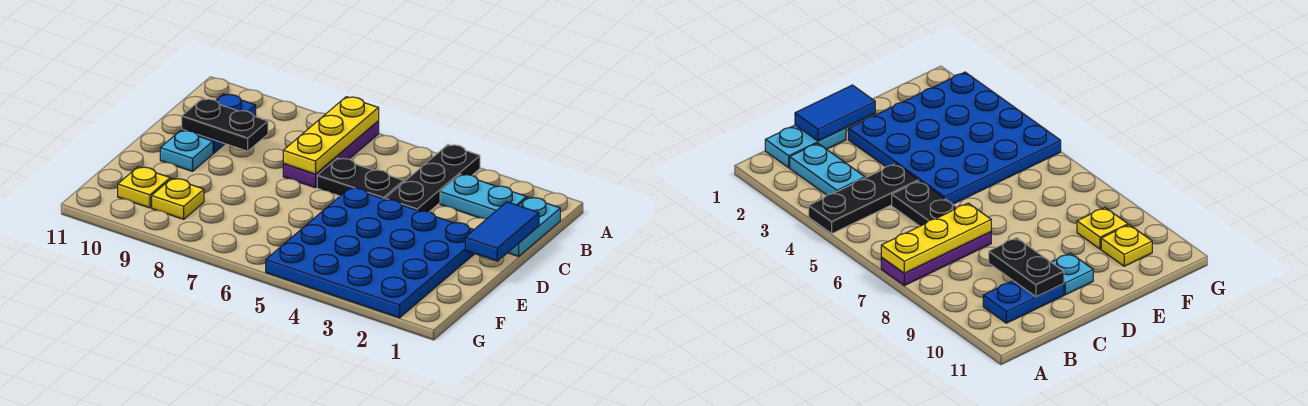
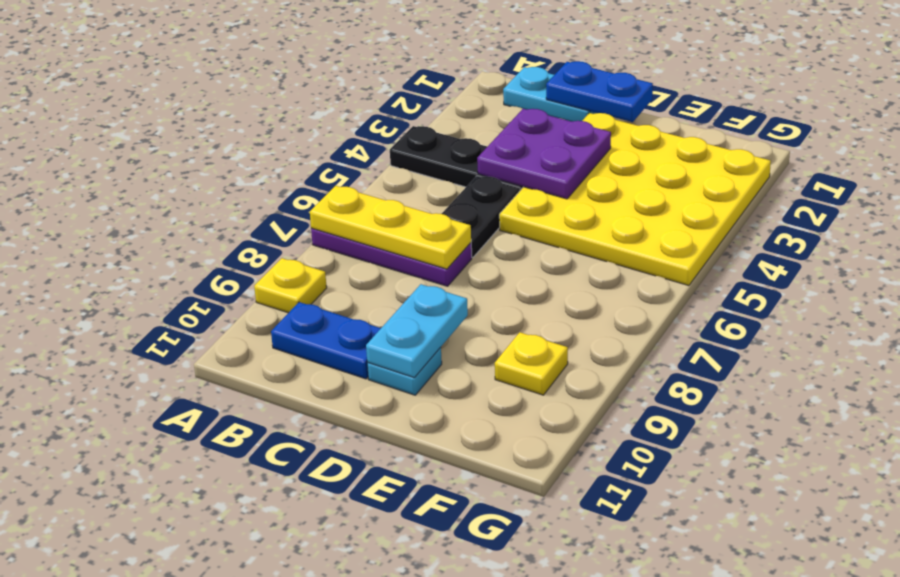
cyan plate B2:B3 level 1 -> cyan plate D9:D10 level 2
blue tile C1:D1 level 2 -> blue plate C1:D1 level 2
none -> purple plate C3:D4 level 2
black plate C9:C10 level 2 -> none
blue plate D2:G5 level 1 -> yellow plate D2:G5 level 1
yellow plate F10 level 1 -> yellow plate A9 level 1

